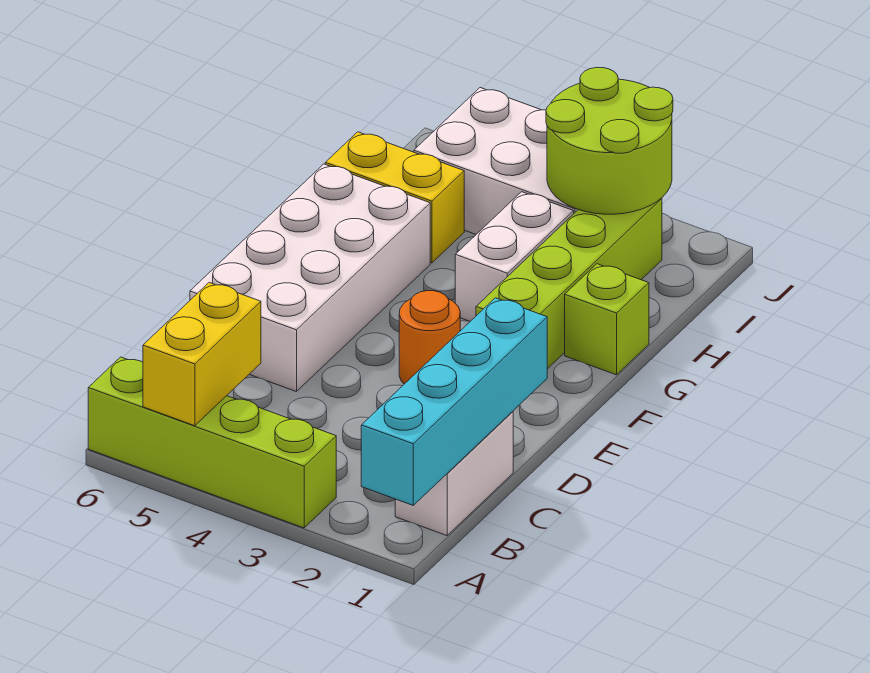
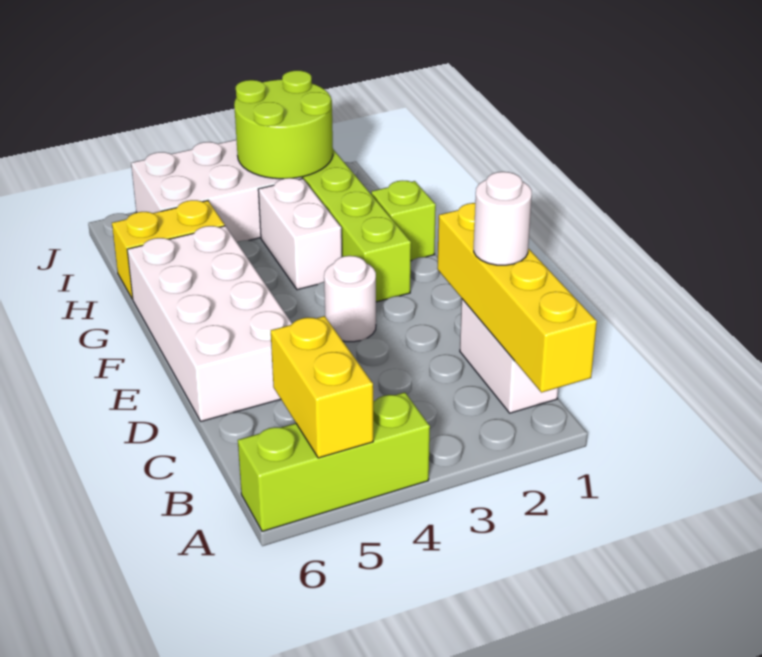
cyan brick A1:D1 level 2 -> yellow brick A1:D1 level 2
lime brick A3:A6 level 1 -> lime brick A4:A6 level 1
none -> white round brick C1 level 3
orange round brick E3 level 1 -> white round brick E3 level 1

